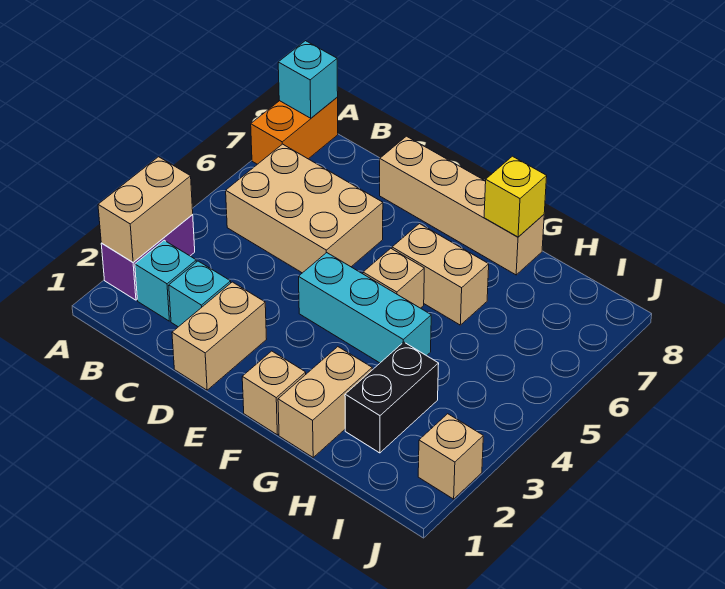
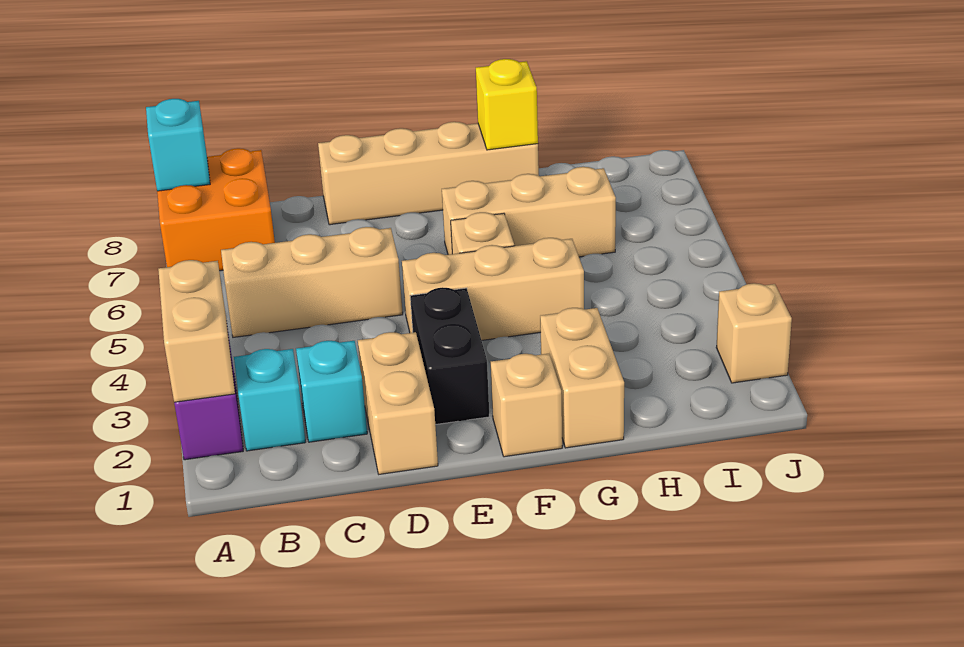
orange brick A7:A8 level 1 -> orange brick A7:B8 level 1
tan brick B5:D6 level 1 -> tan brick B5:D5 level 1
cyan brick E4:G4 level 1 -> tan brick E4:G4 level 1
tan brick F6:G6 level 1 -> tan brick F6:H6 level 1
black brick H2:H3 level 1 -> black brick E2:E3 level 1

